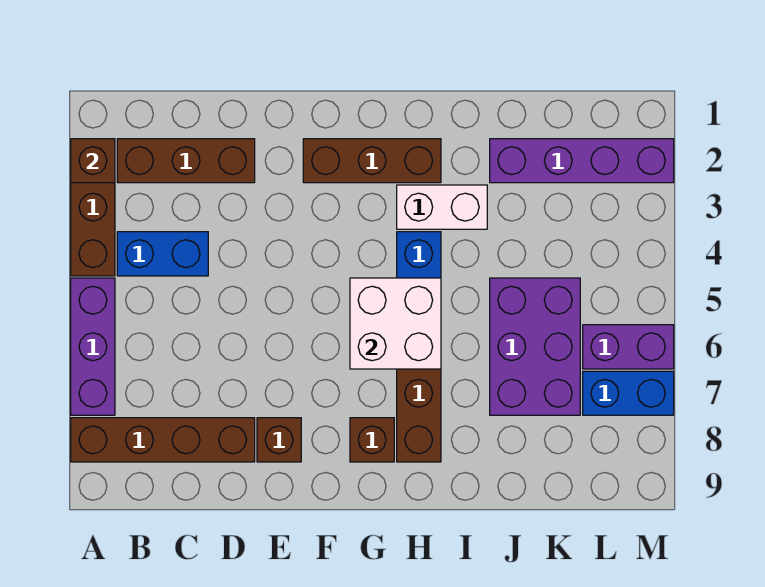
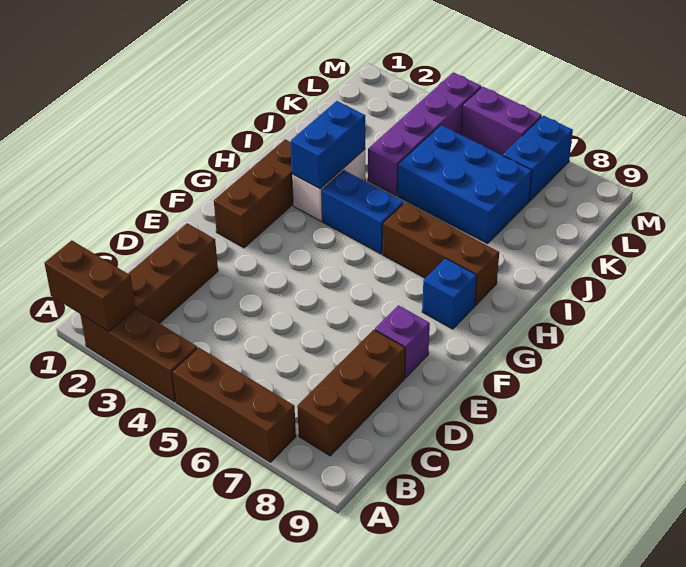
brown brick A2 level 2 -> brown brick A1:A2 level 2
purple brick A5:A7 level 1 -> brown brick A5:A7 level 1
brown brick A8:D8 level 1 -> brown brick B8:D8 level 1
blue brick B4:C4 level 1 -> blue brick H3:I3 level 2
brown brick E8 level 1 -> purple brick E8 level 1
white brick G5:H6 level 2 -> none
brown brick G8 level 1 -> blue brick G8 level 1
purple brick J2:M2 level 1 -> purple brick J4:M4 level 1
purple brick J5:K7 level 1 -> blue brick J5:K7 level 1
purple brick L6:M6 level 1 -> purple brick M5:M6 level 1

